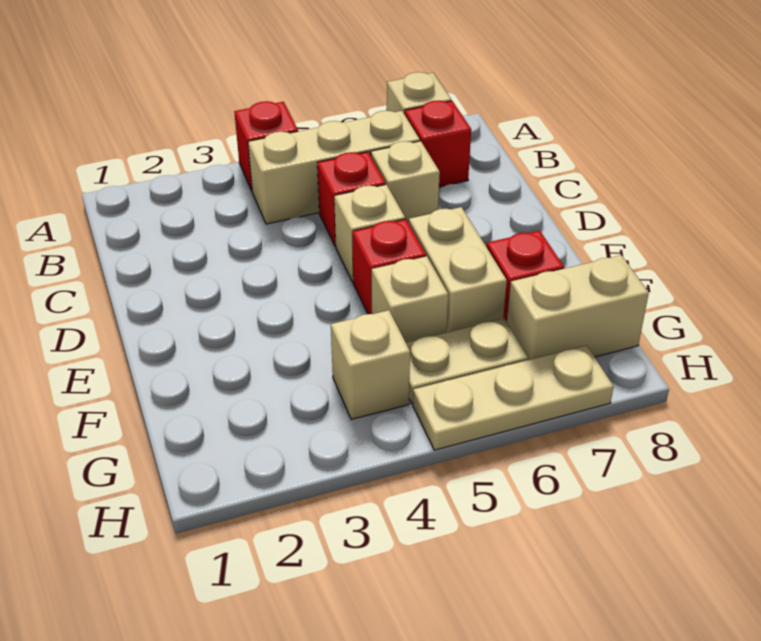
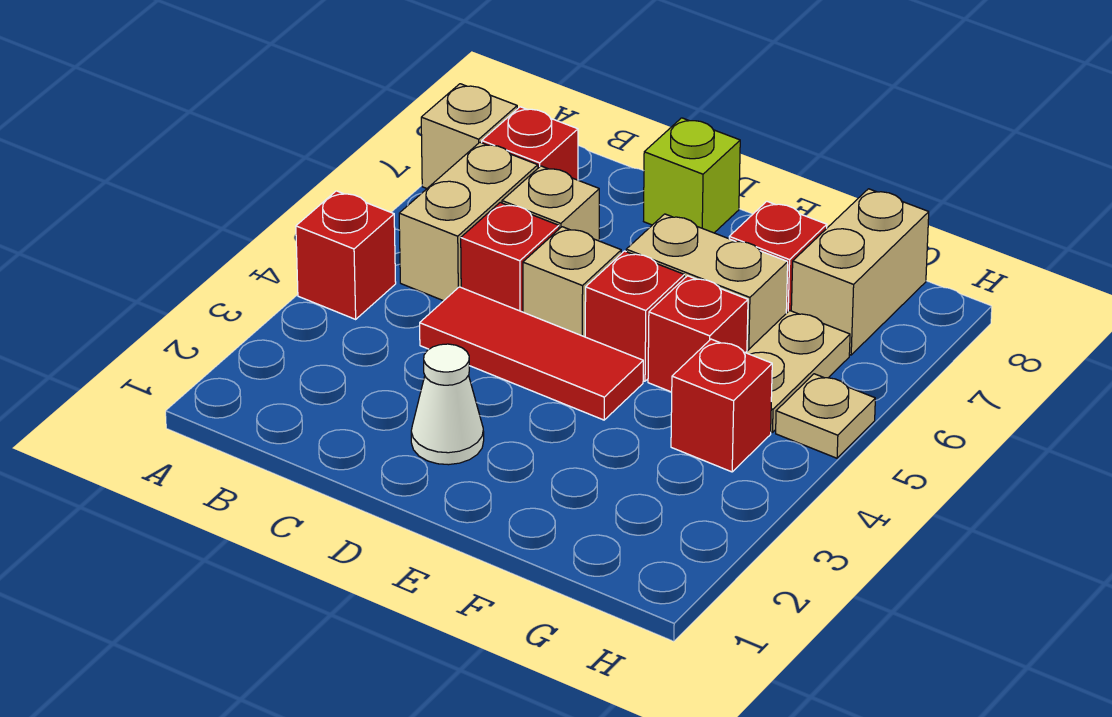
tan brick B4:B6 level 1 -> tan brick B5:B6 level 1
none -> red tile C4:E4 level 1
none -> white cone D2 level 1
none -> lime brick D8 level 1
tan brick F5 level 1 -> red brick F5 level 1
tan brick G4 level 1 -> red brick G4 level 1
tan plate H5:H7 level 1 -> tan plate H5 level 1

